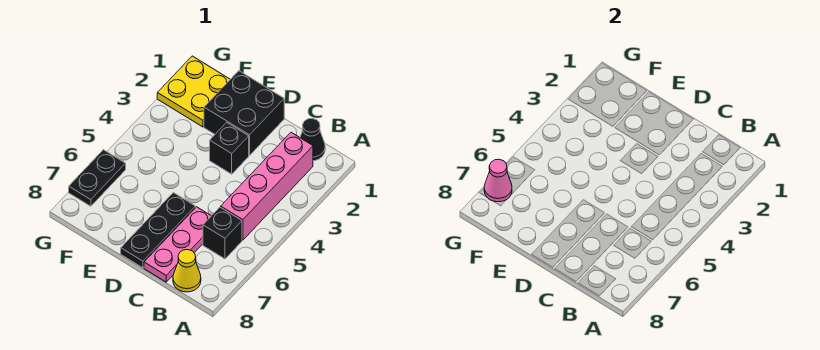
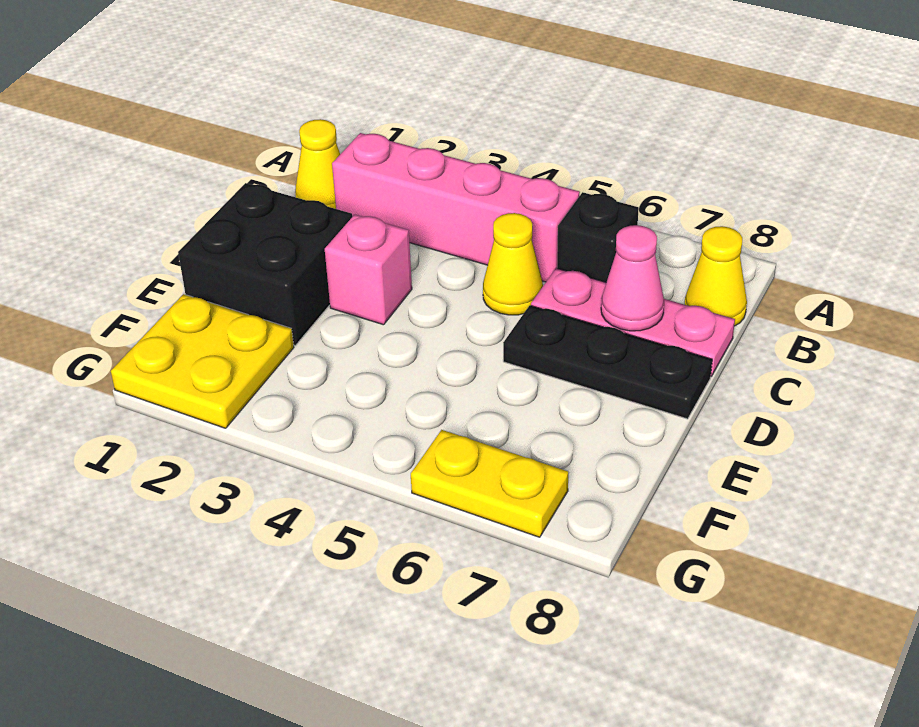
black cone B1 level 1 -> yellow cone B1 level 1
none -> yellow cone C5 level 1
black brick D3 level 1 -> pink brick D3 level 1
black plate G6:G7 level 1 -> yellow plate G6:G7 level 1
pink cone G7 level 2 -> pink cone C7 level 2

